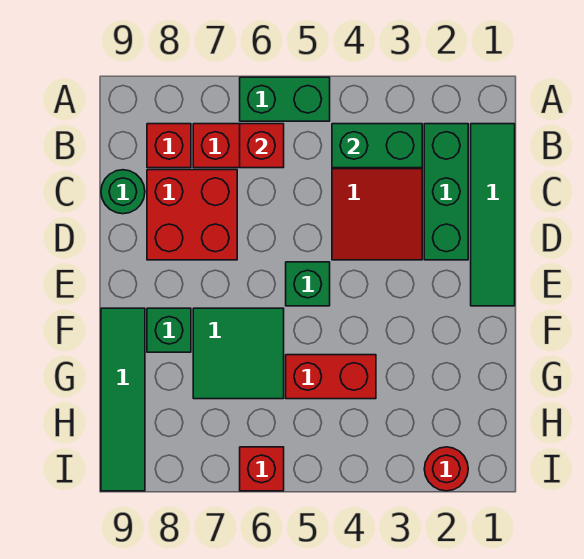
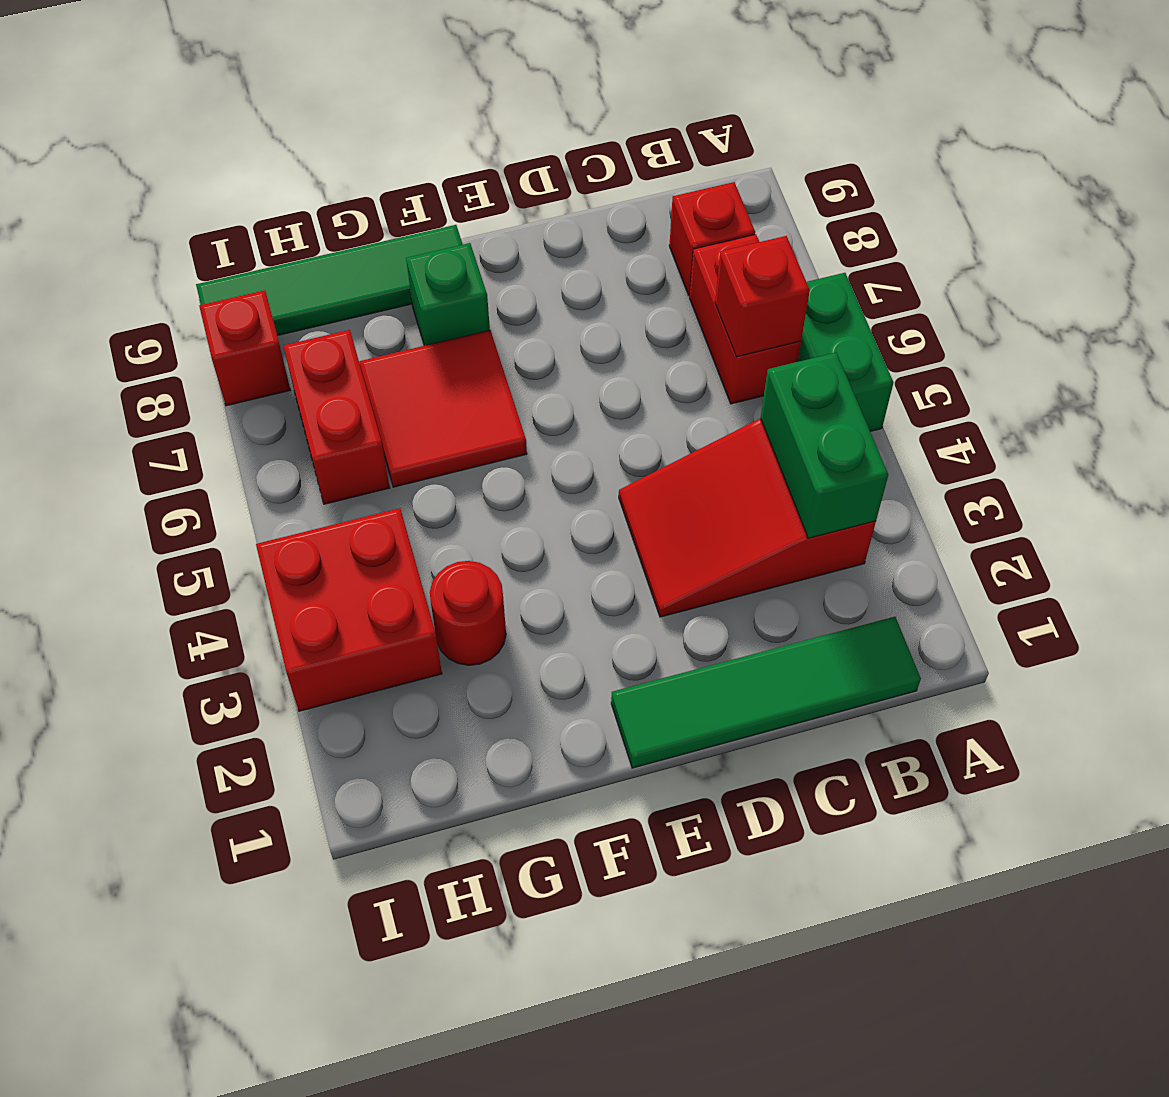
green brick B2:D2 level 1 -> none
red brick C7:D8 level 1 -> red brick H3:I4 level 1
green round brick C9 level 1 -> none
green brick E5 level 1 -> none
green tile F6:G7 level 1 -> red tile F6:G7 level 1
red brick G4:G5 level 1 -> red brick H6:H7 level 1
red round brick I2 level 1 -> red round brick G3 level 1
red brick I6 level 1 -> red brick I8 level 1

